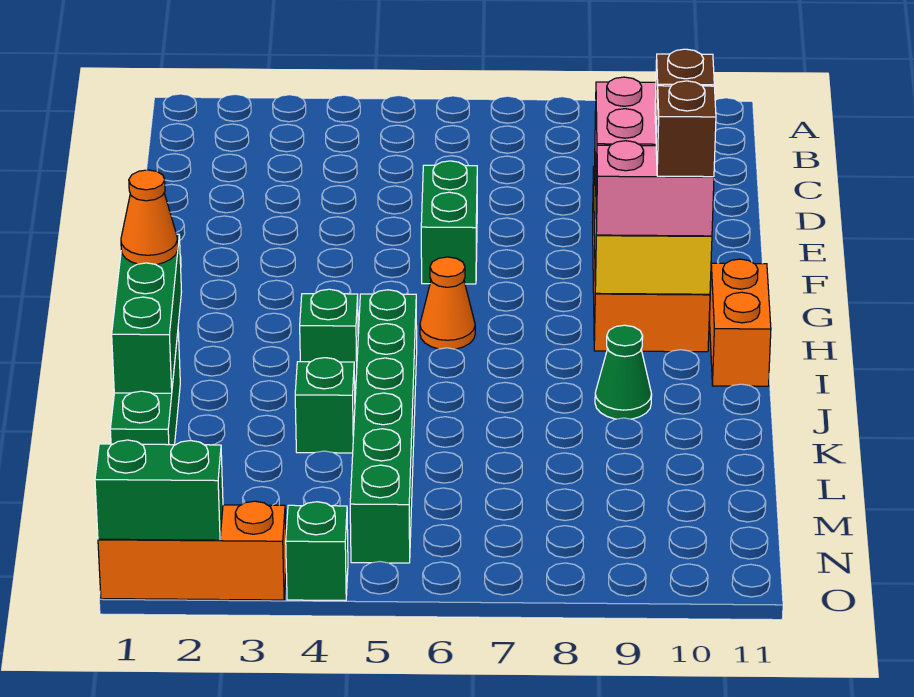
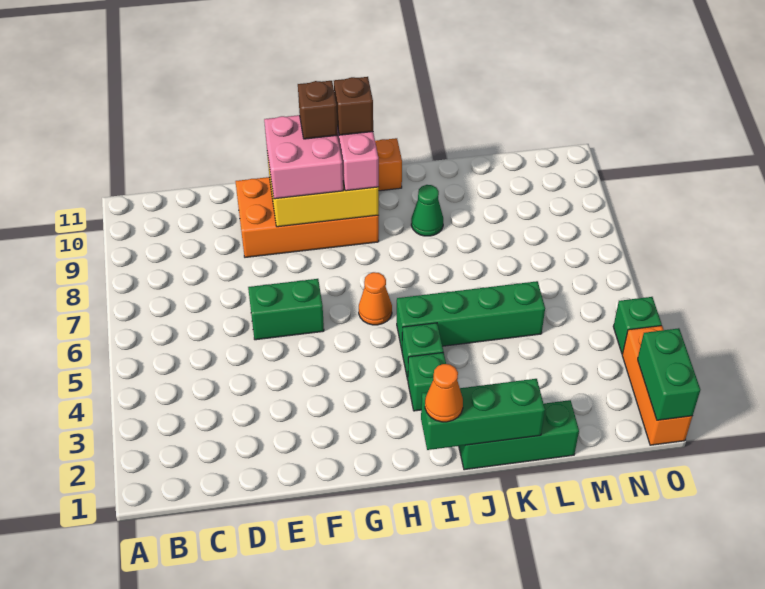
green brick I5:N5 level 1 -> green brick I5:L5 level 1
green brick K4 level 1 -> green brick I3 level 1

